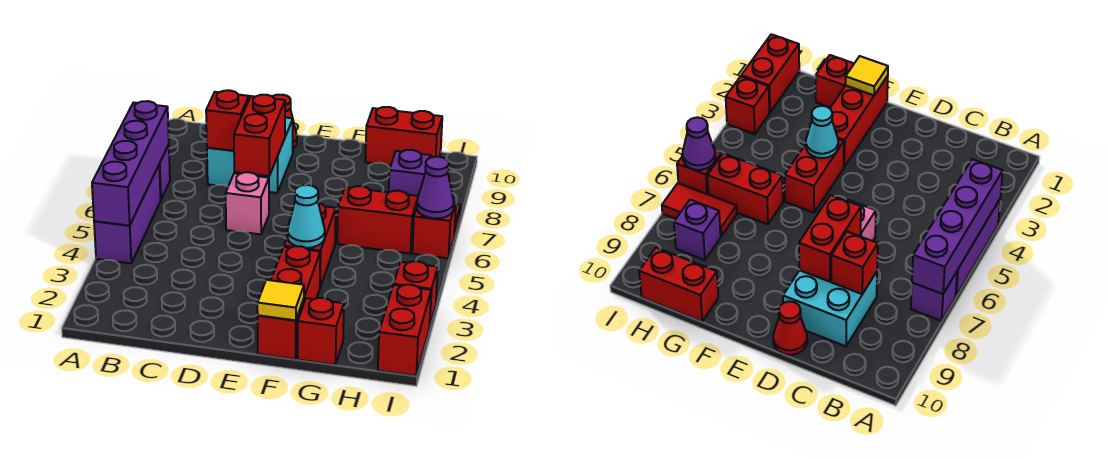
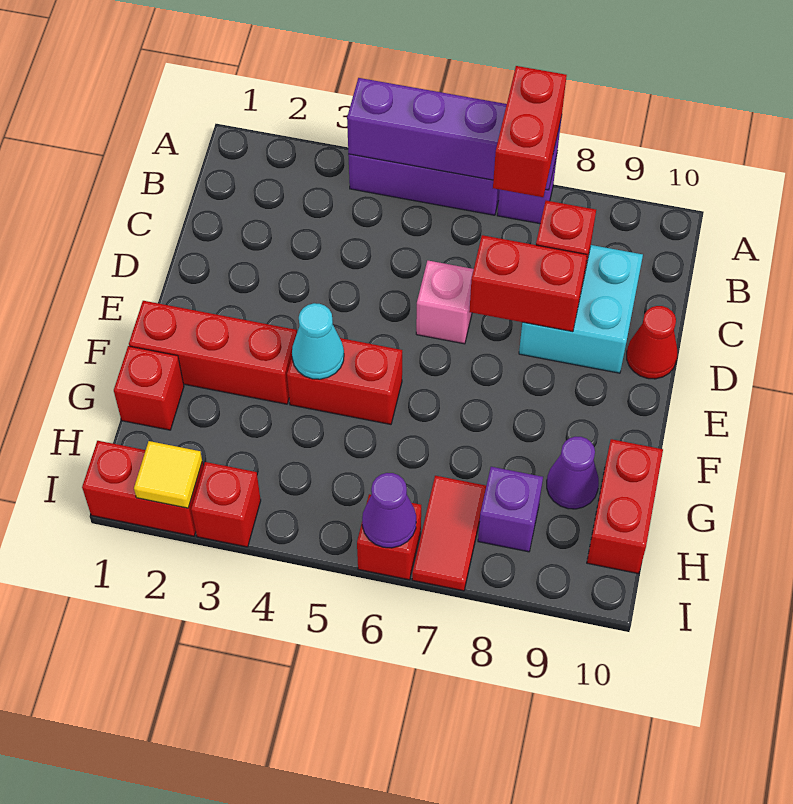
yellow tile F1 level 2 -> yellow tile I2 level 2
red brick G6:H6 level 1 -> red brick A7:B7 level 3
none -> purple cone G9 level 1

